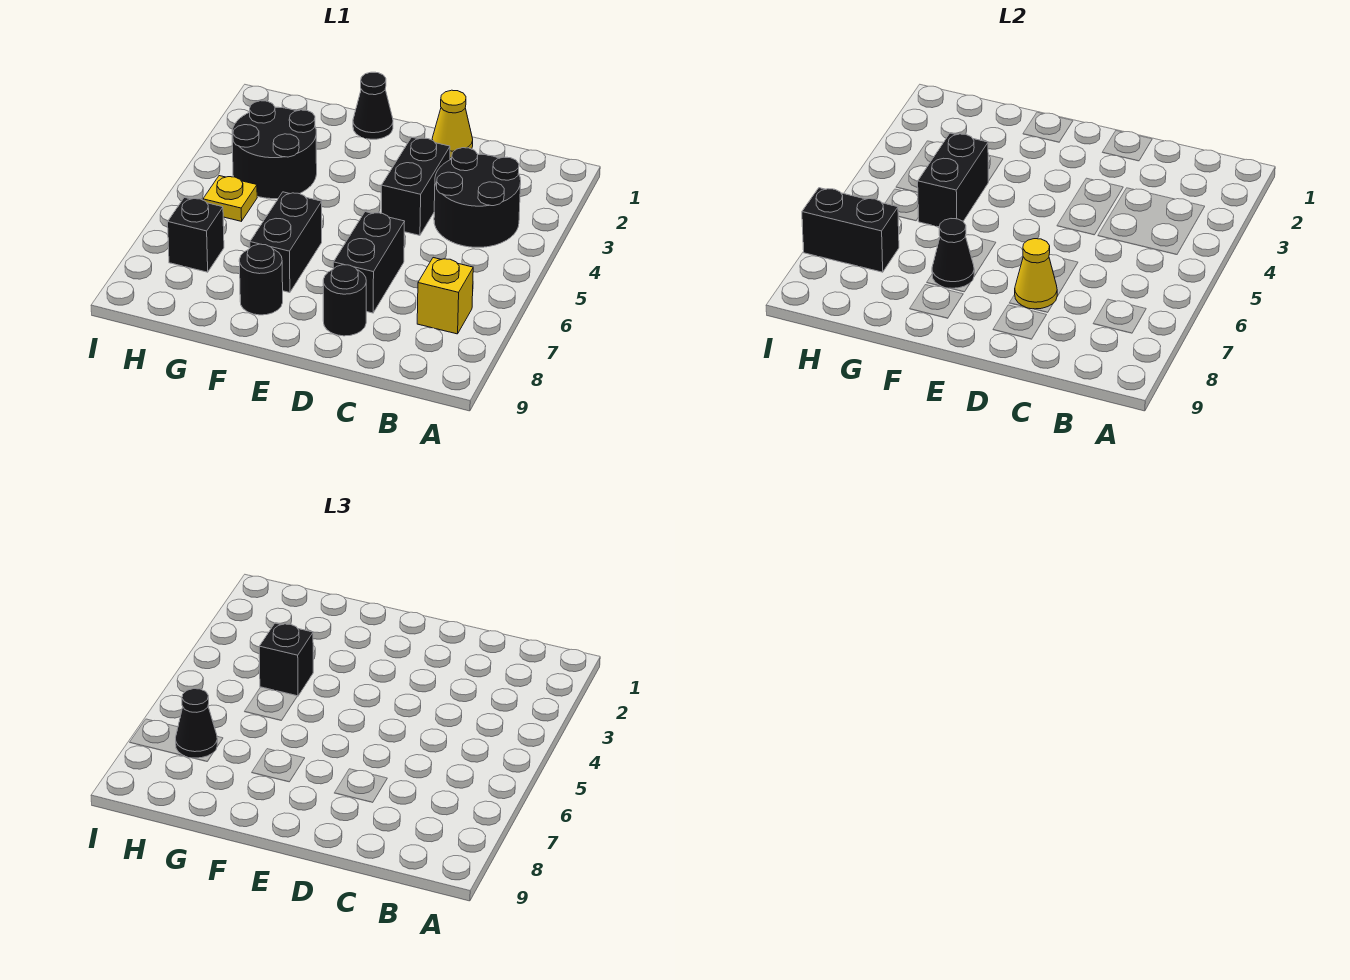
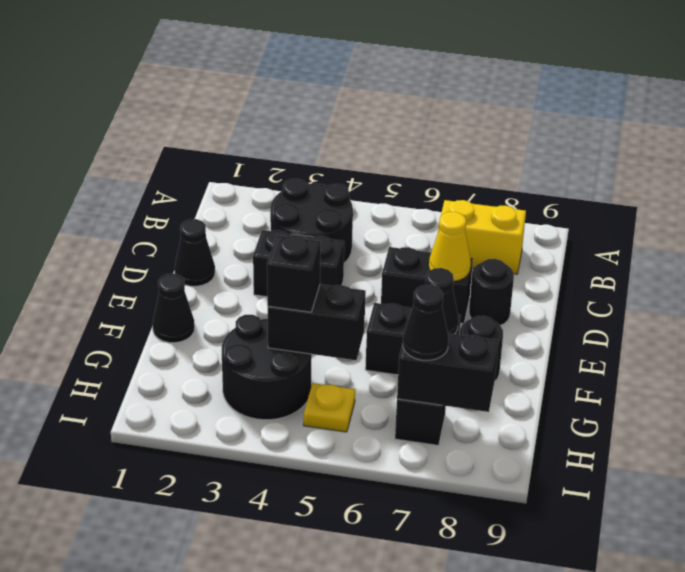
yellow brick B7 level 1 -> yellow brick B7:B8 level 1
yellow cone D1 level 1 -> black cone D1 level 1
black brick H7:I7 level 2 -> black brick H7:H8 level 2

